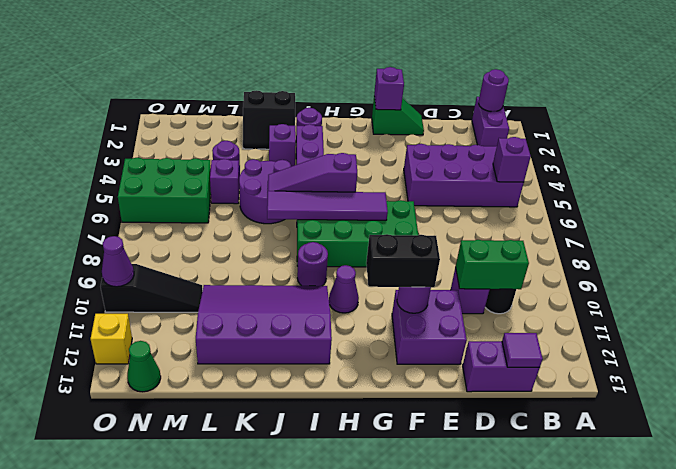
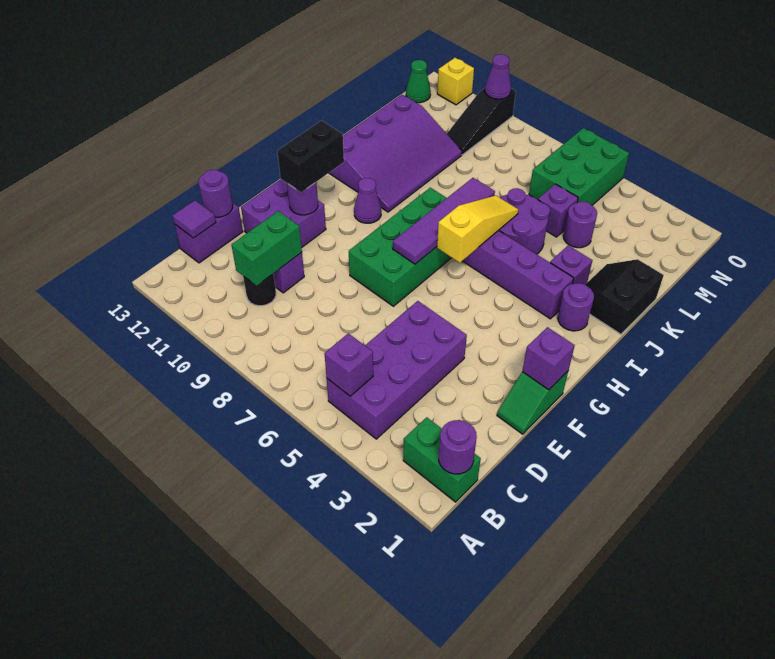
purple brick B1:B2 level 1 -> green brick B1:B2 level 1
purple slope H6:J6 level 2 top H -> yellow slope H6:J6 level 2 top H
purple round brick I9 level 1 -> purple round brick D13 level 2

